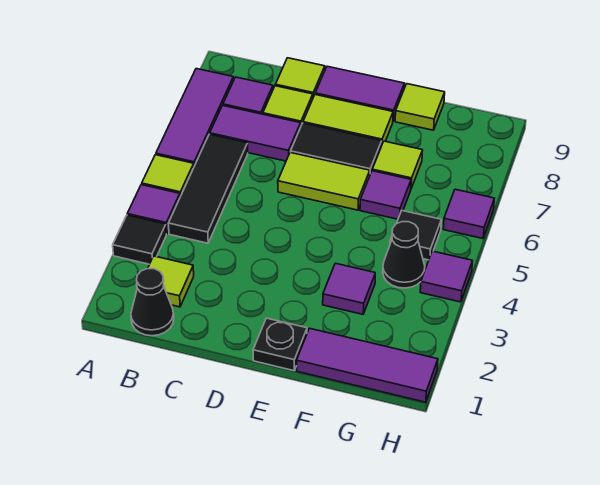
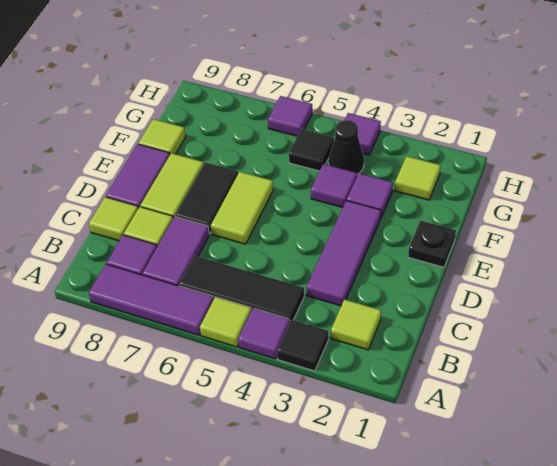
black cone B1 level 1 -> none
purple tile F1:H1 level 1 -> purple tile C3:E3 level 1
purple tile F6 level 1 -> purple tile F4 level 1
lime tile F7 level 1 -> lime tile G2 level 1

